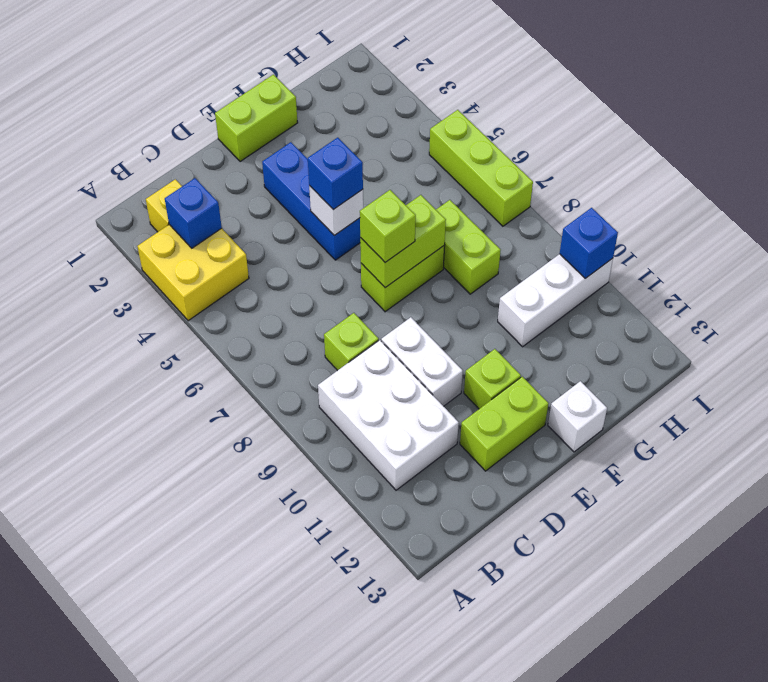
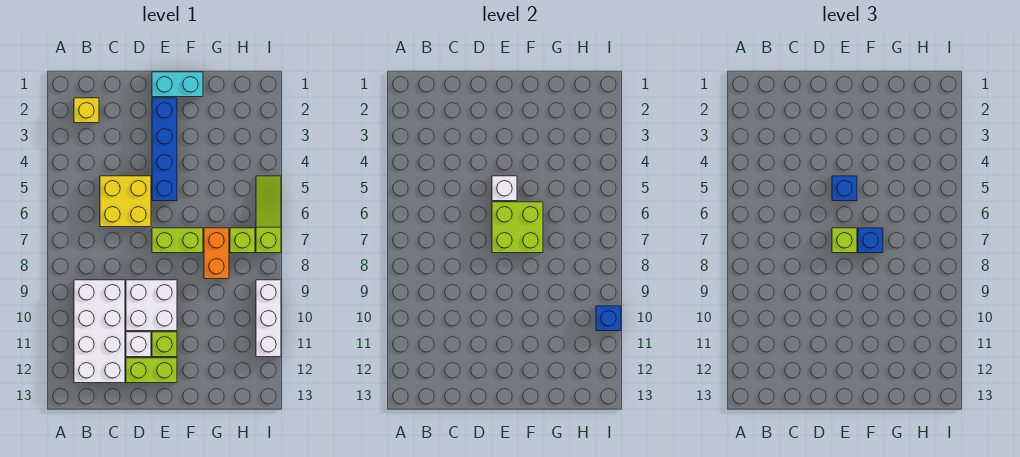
yellow brick A3:B4 level 1 -> yellow brick C5:D6 level 1
blue brick B3 level 2 -> blue brick F7 level 3
white brick B9:C11 level 1 -> white brick B9:C12 level 1
lime brick C8 level 1 -> lime brick H7 level 1
white brick D9:D10 level 1 -> white brick D9:E10 level 1
lime brick E1:F1 level 1 -> cyan brick E1:F1 level 1
blue brick E3:E5 level 1 -> blue brick E2:E5 level 1
lime brick E7:F7 level 2 -> lime brick E6:F7 level 2
white brick F13 level 1 -> white brick D11 level 1
lime brick G7:G8 level 1 -> orange brick G7:G8 level 1
white brick G10:I10 level 1 -> white brick I9:I11 level 1
lime brick I5:I7 level 1 -> lime slope I5:I7 level 1 top 7

